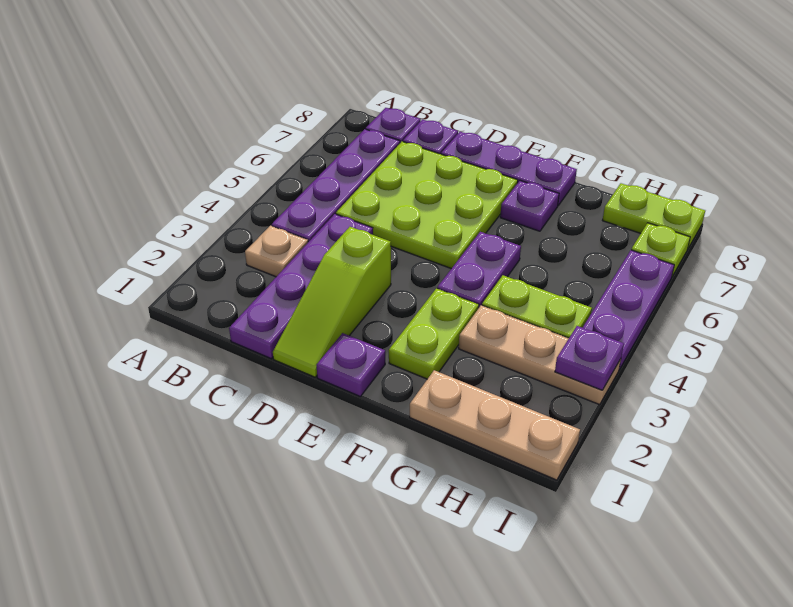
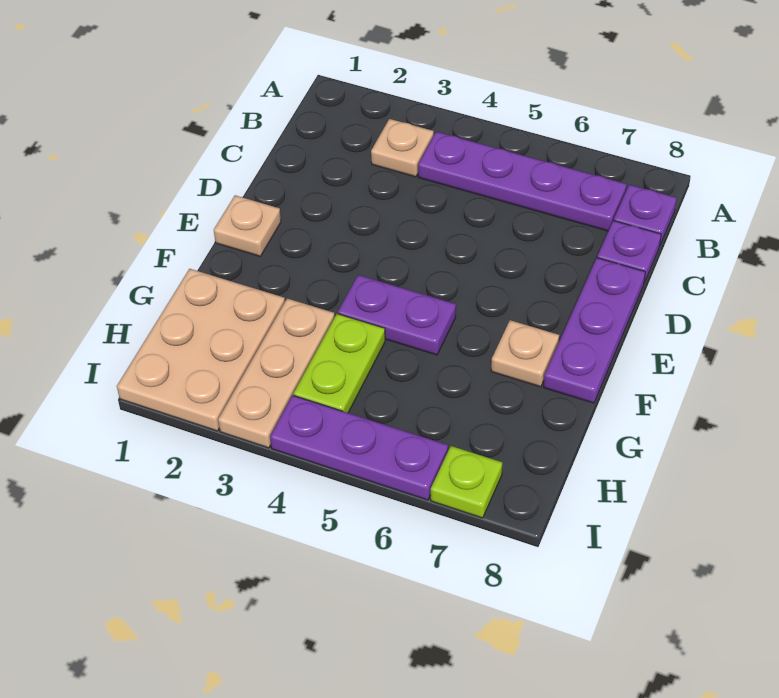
purple plate C1:C4 level 1 -> none
lime plate C5:E7 level 1 -> none
lime slope D1:D3 level 1 top 3 -> none
purple plate E1 level 1 -> tan plate E1 level 1
lime plate F2:F3 level 1 -> none
purple plate F7 level 1 -> tan plate F7 level 1
tan plate G1:I1 level 1 -> tan plate G1:I2 level 1
lime plate H8:I8 level 1 -> none
purple plate I3 level 2 -> none

